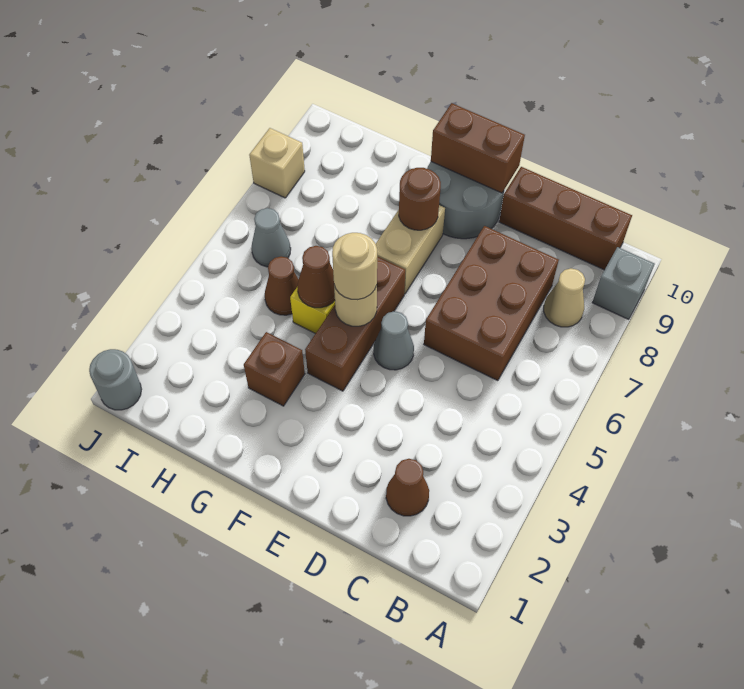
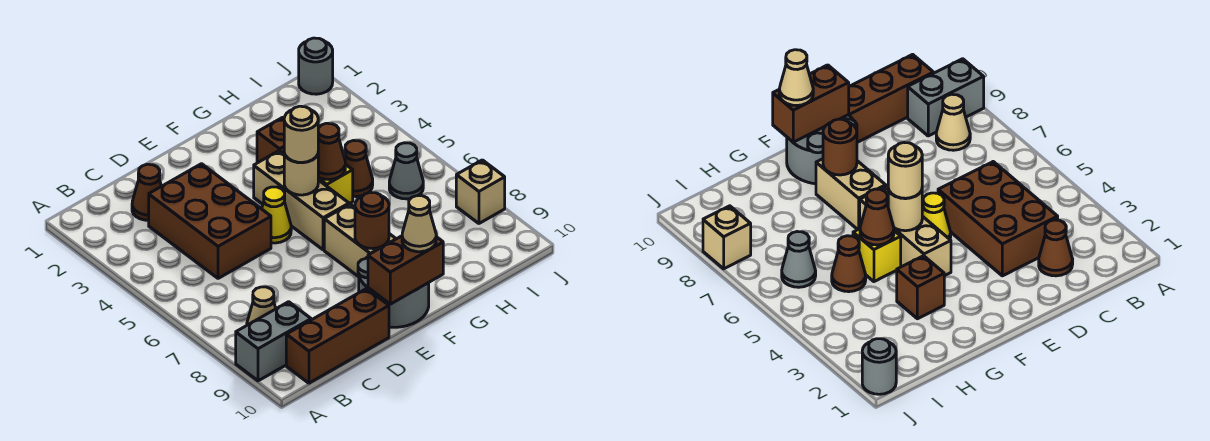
grey brick A9 level 1 -> grey brick A9:B9 level 1
brown brick C6:D8 level 1 -> brown brick C3:D5 level 1
grey cone E5 level 1 -> yellow cone E5 level 1
brown brick F4:F6 level 1 -> tan brick F4:F6 level 1
none -> tan cone F10 level 3

